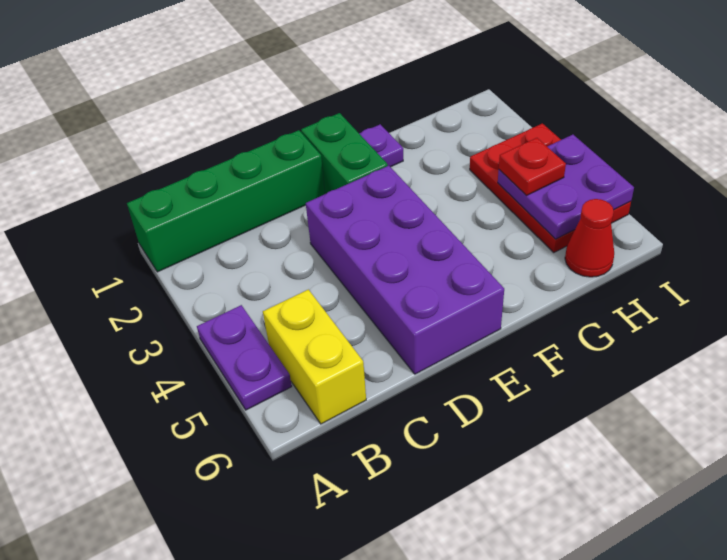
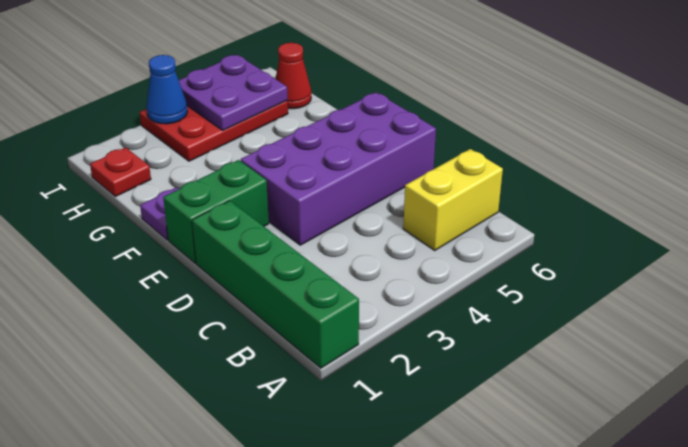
purple plate A4:A5 level 1 -> none
red plate H4 level 3 -> red plate H1 level 1
none -> blue cone I3 level 2

